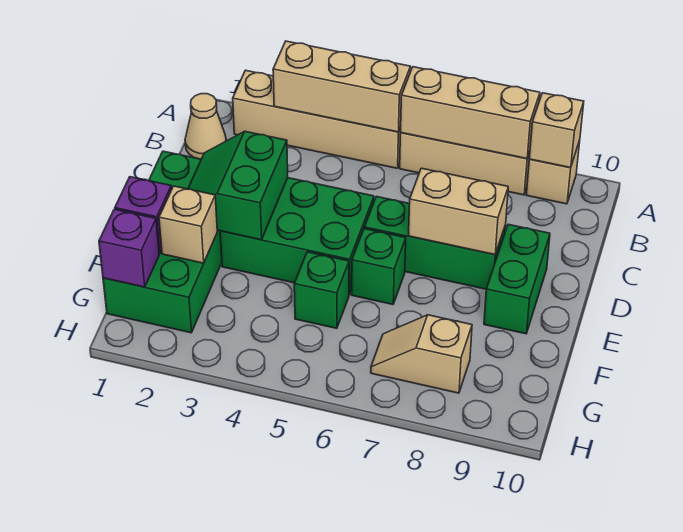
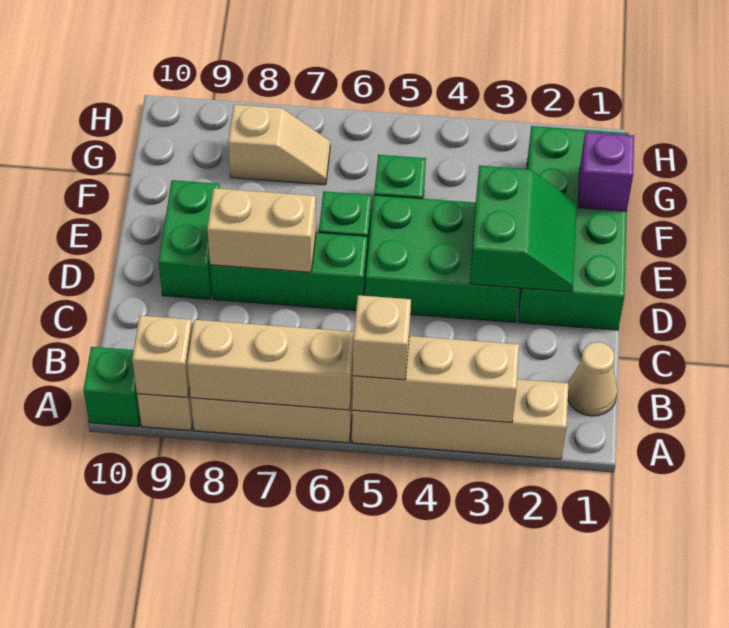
none -> green brick A10 level 1
tan brick F2 level 2 -> tan brick A5 level 3
purple brick G1 level 2 -> none

